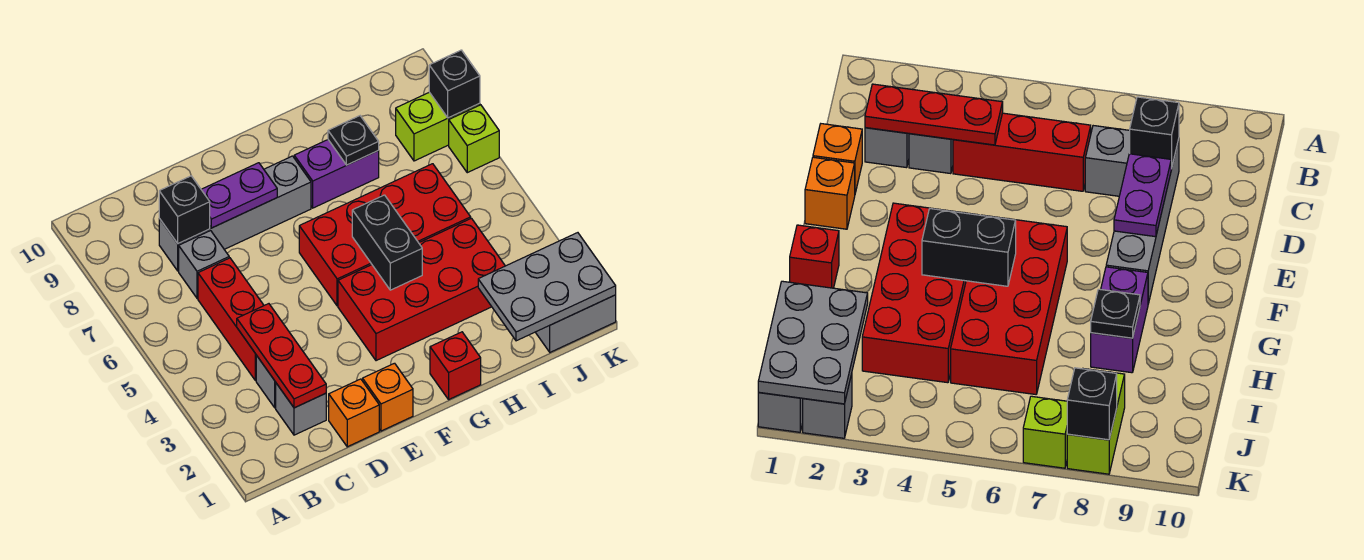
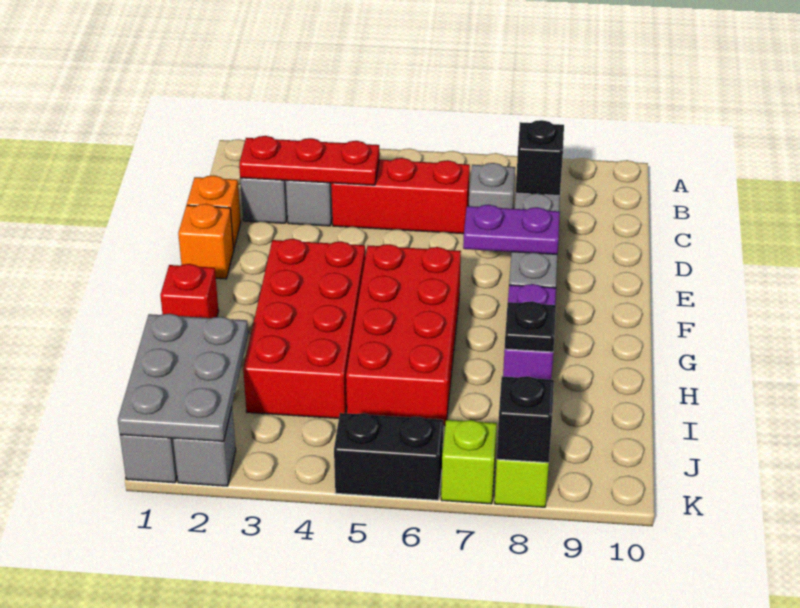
purple plate D8:E8 level 2 -> purple plate E7:E8 level 2
black brick G4:G5 level 2 -> black brick K5:K6 level 1

